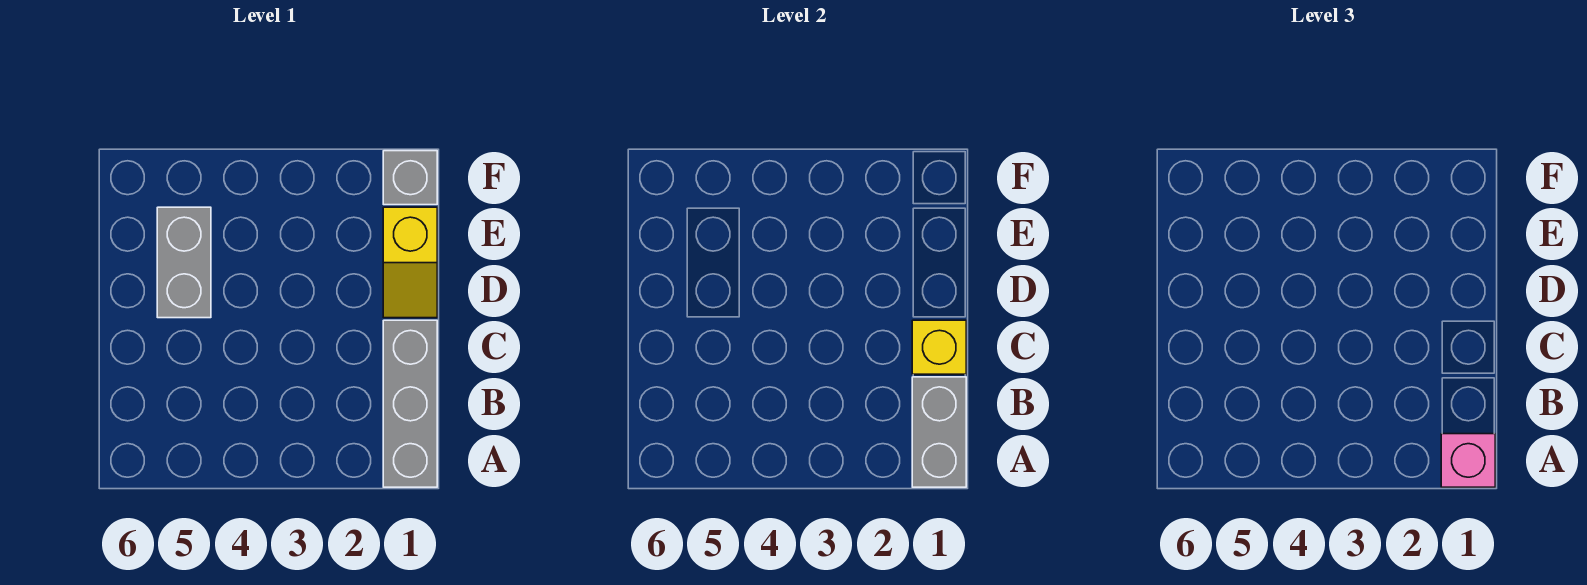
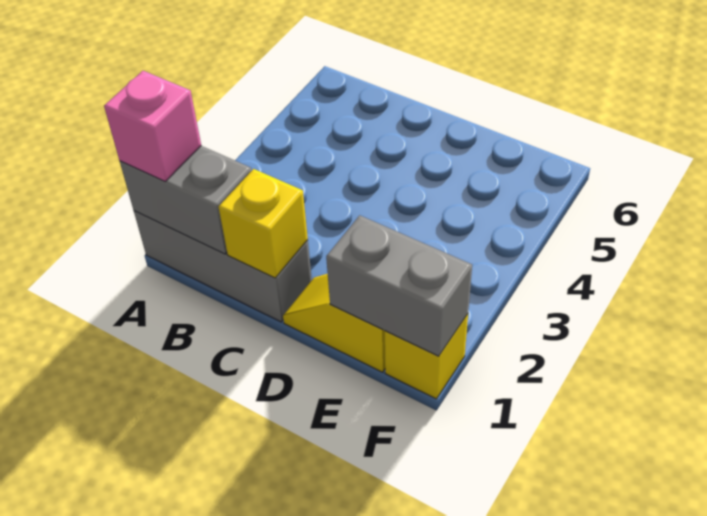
grey brick D5:E5 level 1 -> grey brick E1:F1 level 2
grey brick F1 level 1 -> yellow brick F1 level 1

